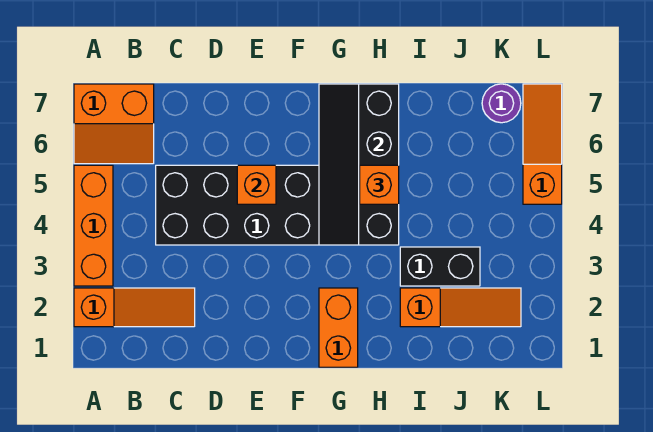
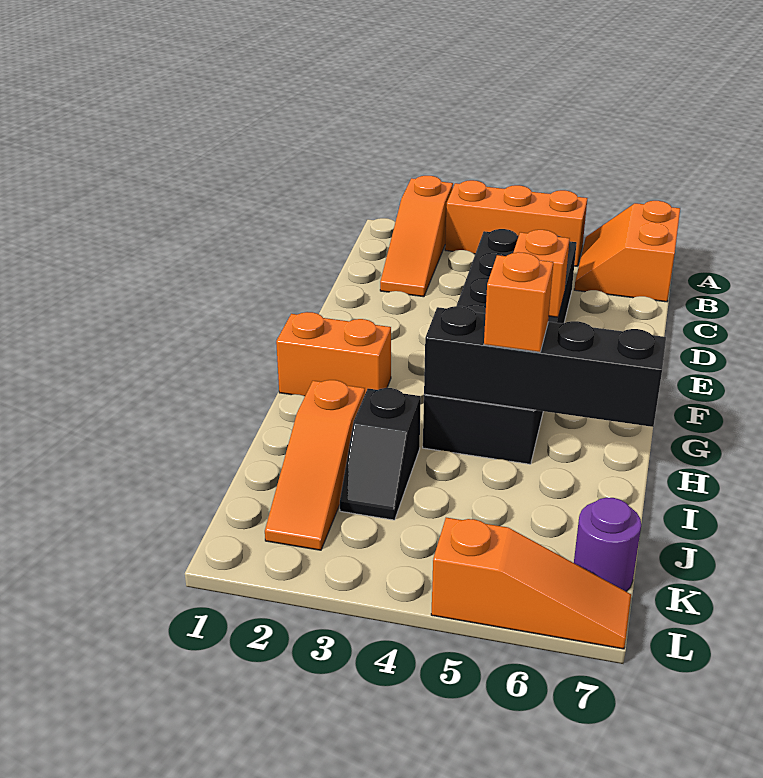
black brick I3:J3 level 1 -> black slope I3:J3 level 1 top I

